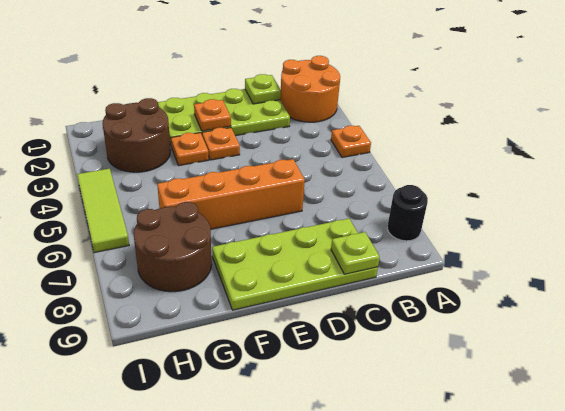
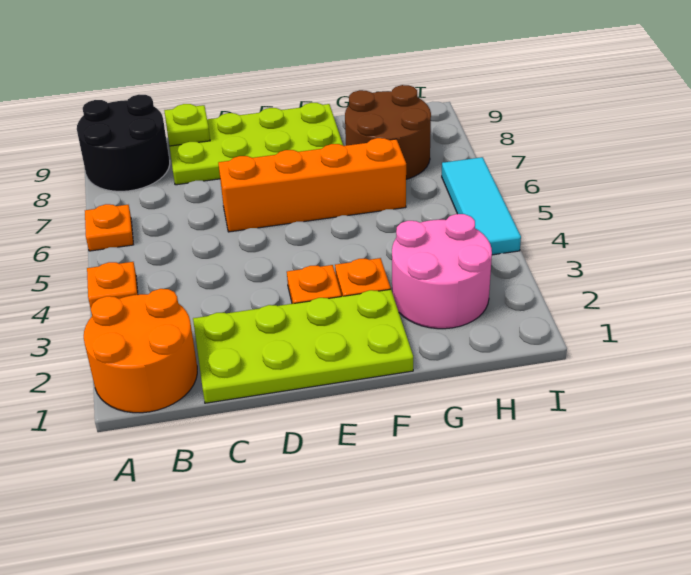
black round brick A8 level 1 -> black round brick A8:B9 level 1
lime plate C1 level 2 -> none
orange plate E2 level 2 -> orange plate A6 level 1
brown round brick G2:H3 level 1 -> pink round brick G2:H3 level 1
lime tile I4:I6 level 1 -> cyan tile I4:I6 level 1

